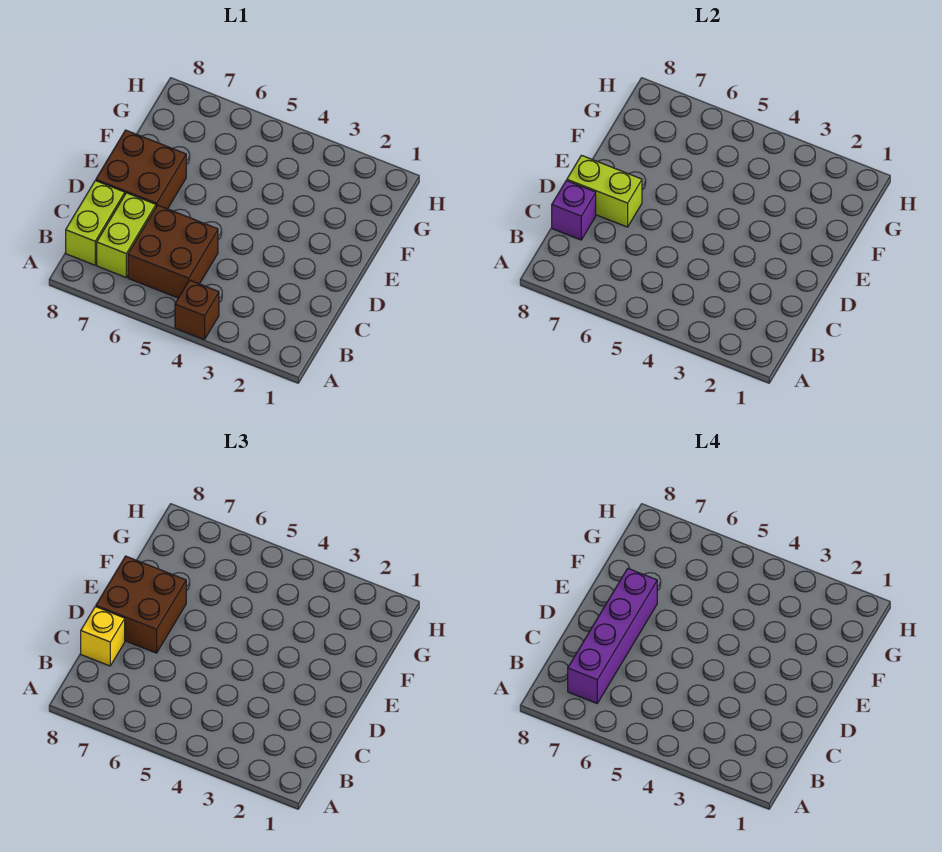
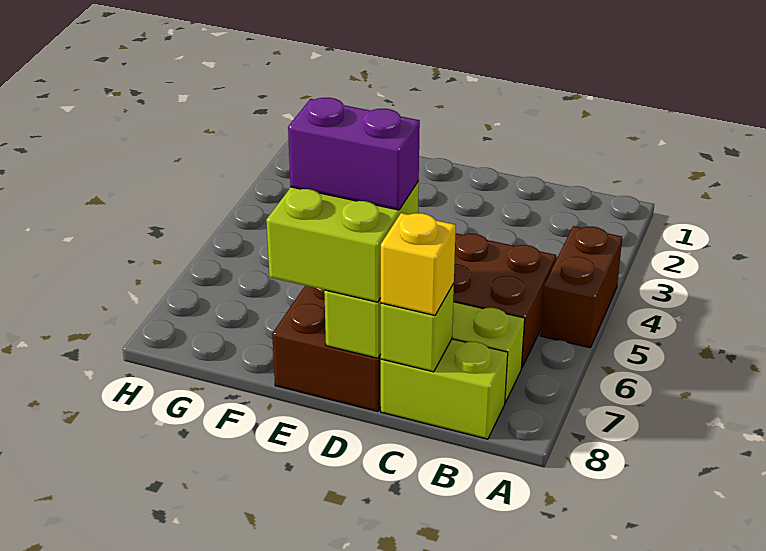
brown brick A4 level 1 -> brown brick A4:A5 level 1
purple brick B7:E7 level 4 -> purple brick D7:E7 level 4
purple brick C8 level 2 -> lime brick C8 level 2
brown brick D7:E8 level 3 -> lime brick D7:E8 level 3

